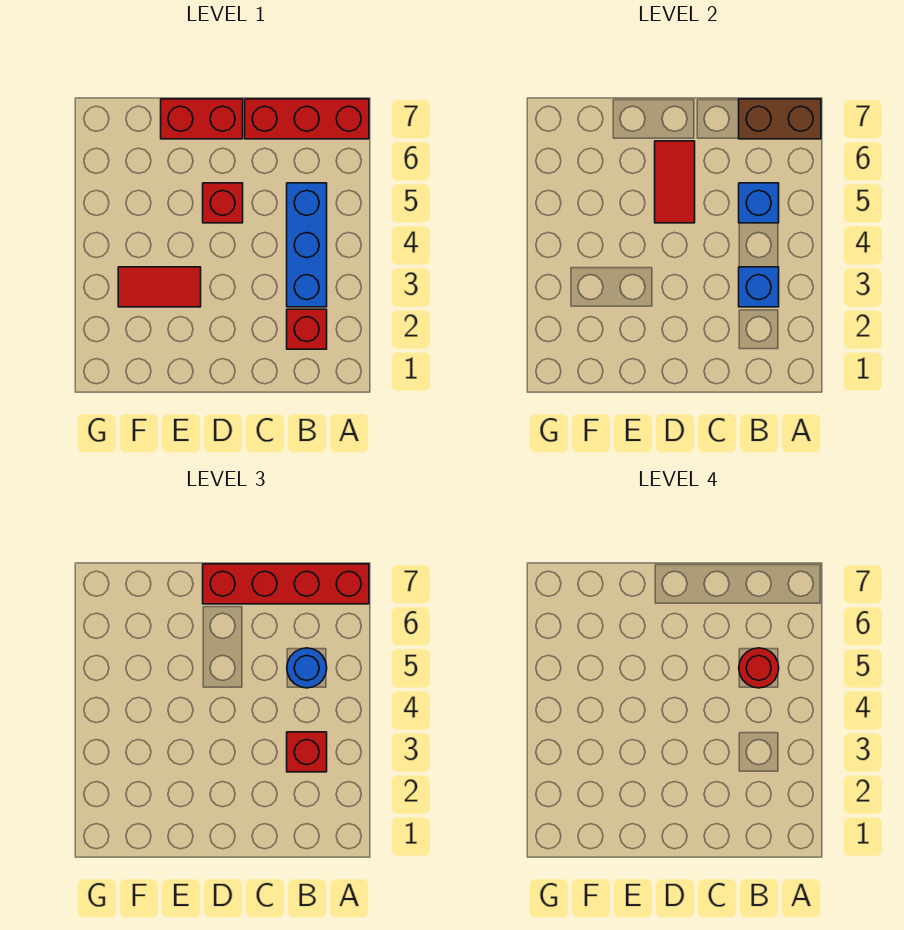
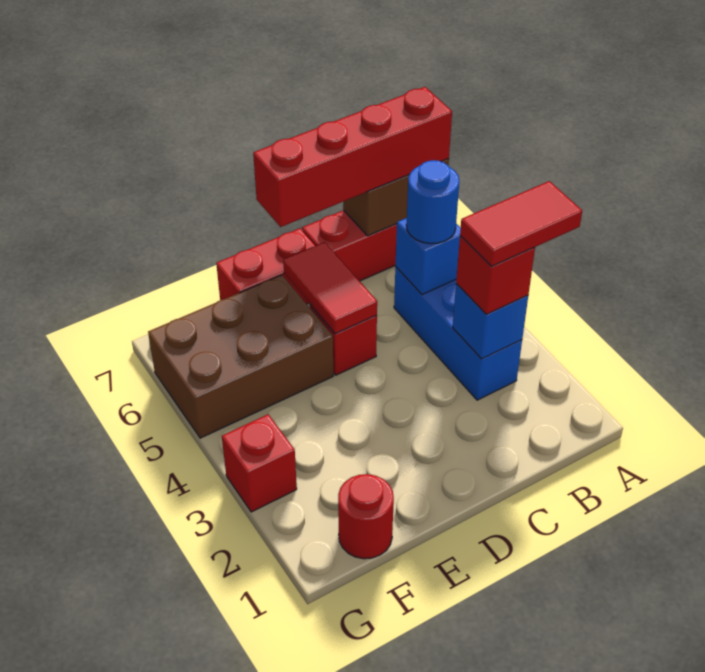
red brick B2 level 1 -> red brick G3 level 1
red round brick B5 level 4 -> red round brick F1 level 1
red tile E3:F3 level 1 -> red tile A3:B3 level 4
none -> brown brick E5:G6 level 1

